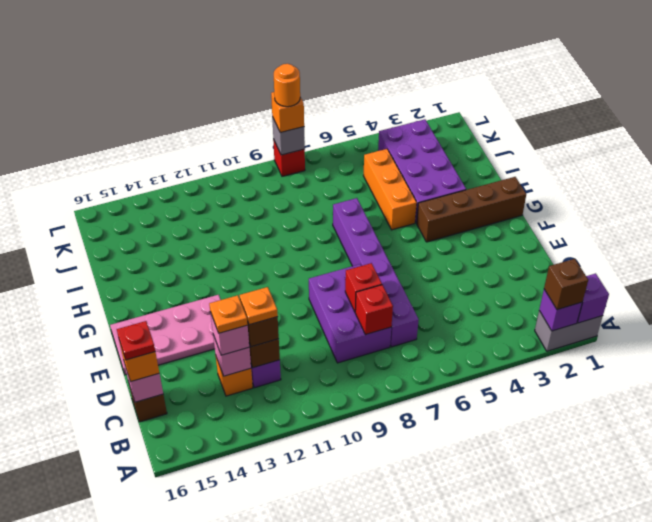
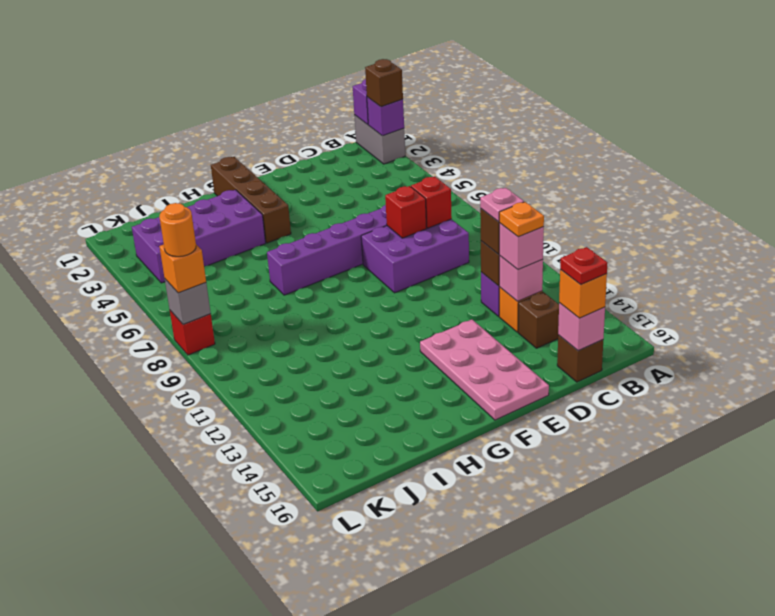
orange plate C12 level 4 -> pink plate C12 level 4
none -> brown brick C14 level 1
orange brick H5:J5 level 1 -> none

